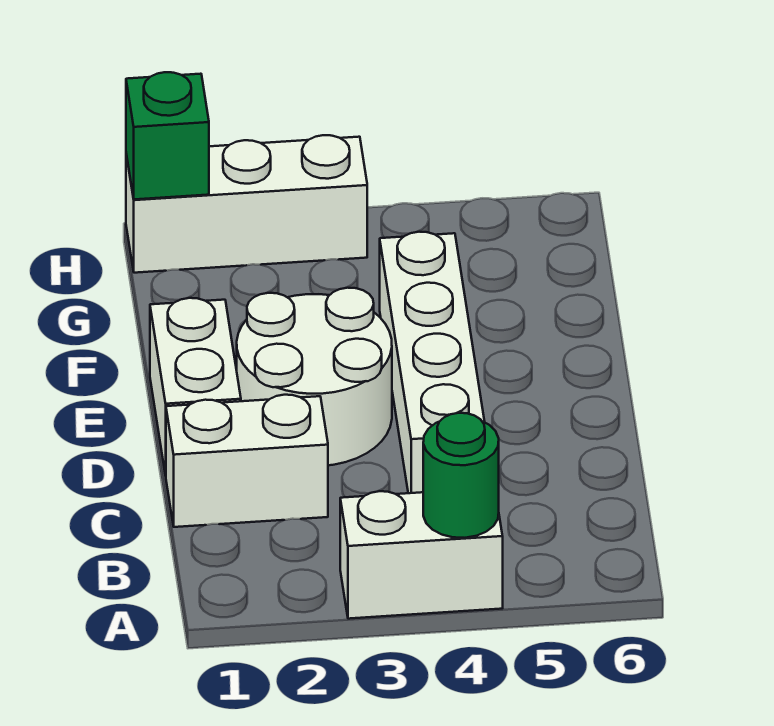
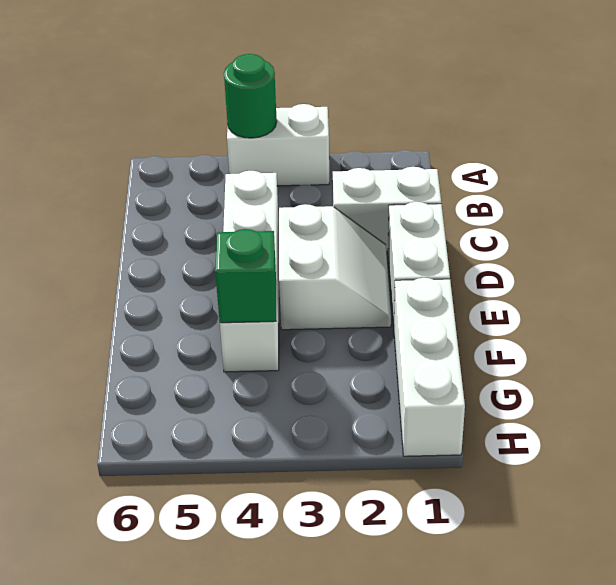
white round brick D2:E3 level 1 -> white slope D2:E3 level 1 top 3
white brick H1:H3 level 1 -> white brick F1:H1 level 1
green brick H1 level 2 -> green brick F4 level 2

